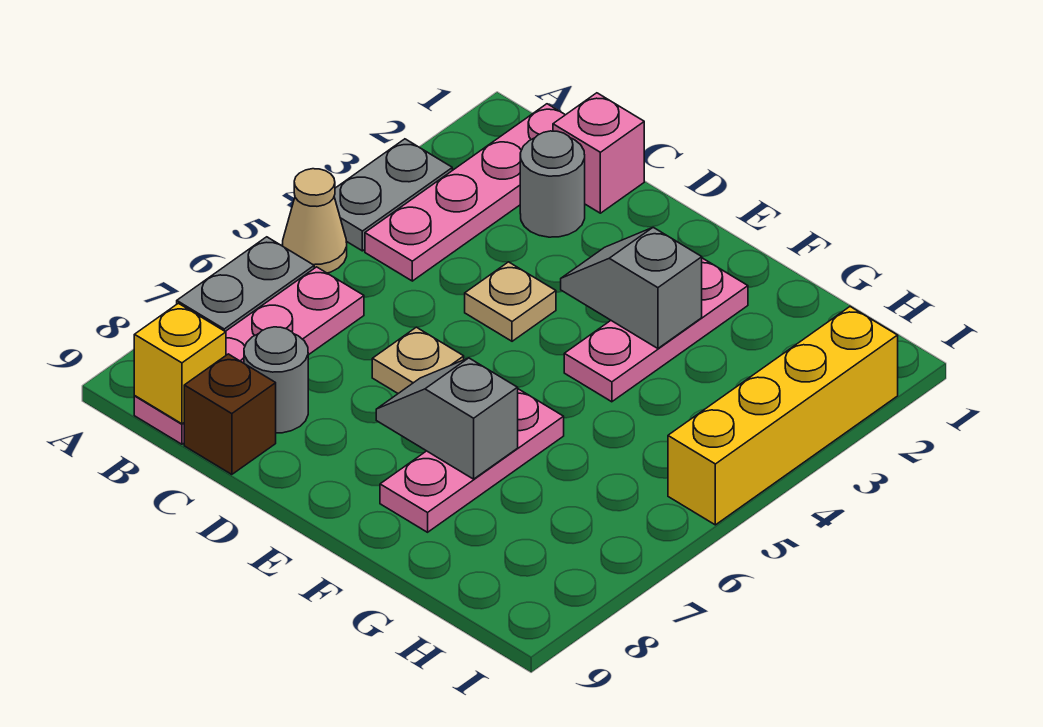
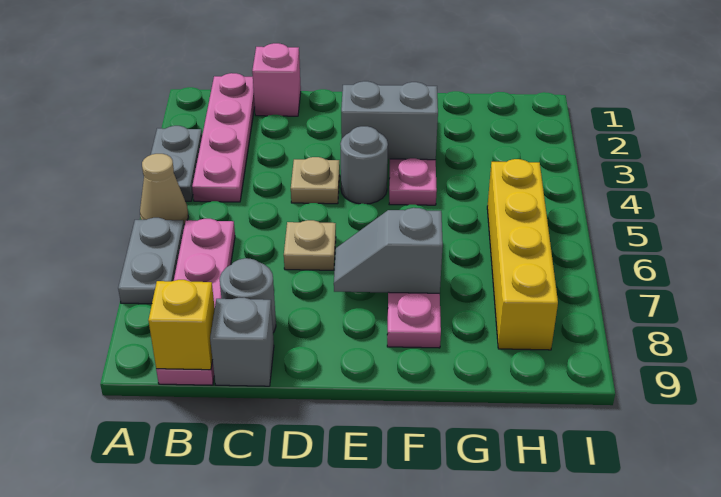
grey round brick C2 level 1 -> grey round brick E4 level 1
brown brick C9 level 1 -> grey brick C9 level 1
grey slope E3:F3 level 2 top F -> grey brick E3:F3 level 2
yellow brick I2:I5 level 1 -> yellow brick H5:H8 level 1

